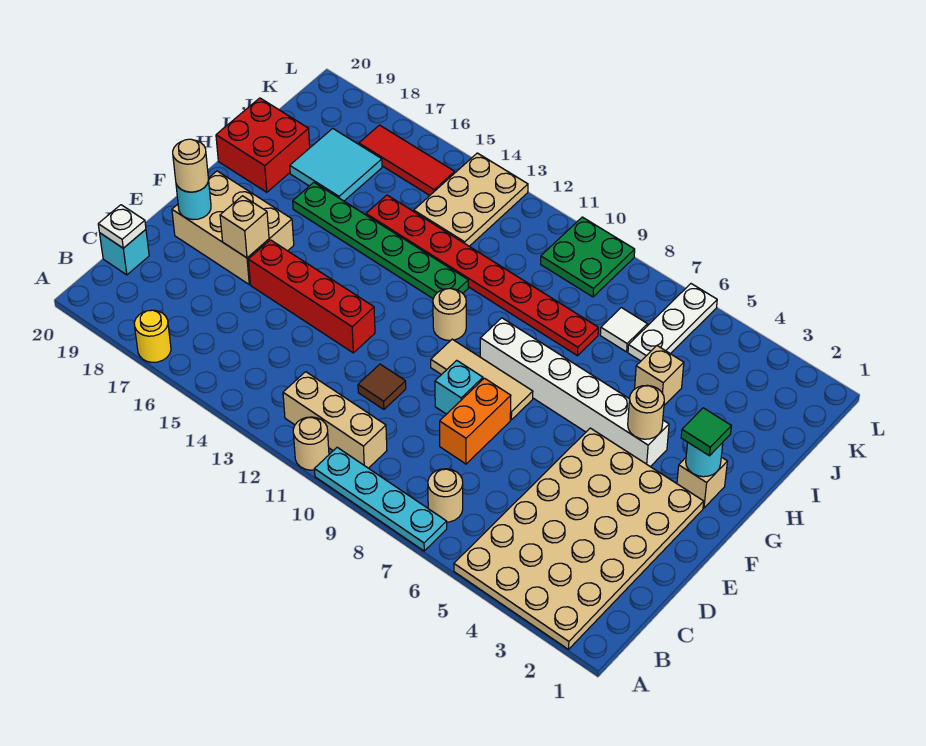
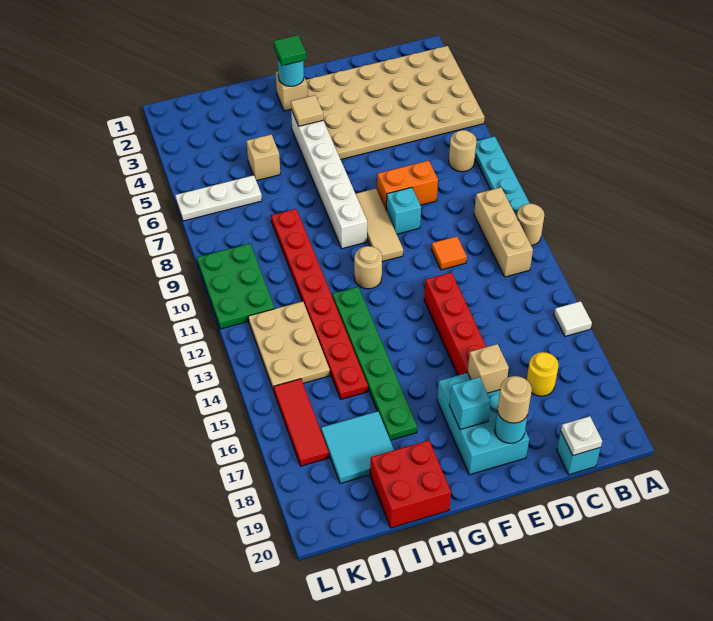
yellow round brick A17 level 1 -> yellow round brick C17 level 1
brown tile D11 level 1 -> orange tile D11 level 1
tan brick E17:F19 level 1 -> cyan brick E17:F19 level 1
none -> cyan brick F18 level 2
tan round brick G4 level 2 -> tan tile G4 level 2
white tile J7 level 1 -> white tile A15 level 1
tan plate J13:L14 level 1 -> tan plate J12:K14 level 1
green plate K9:L10 level 1 -> green plate K9:L11 level 1

